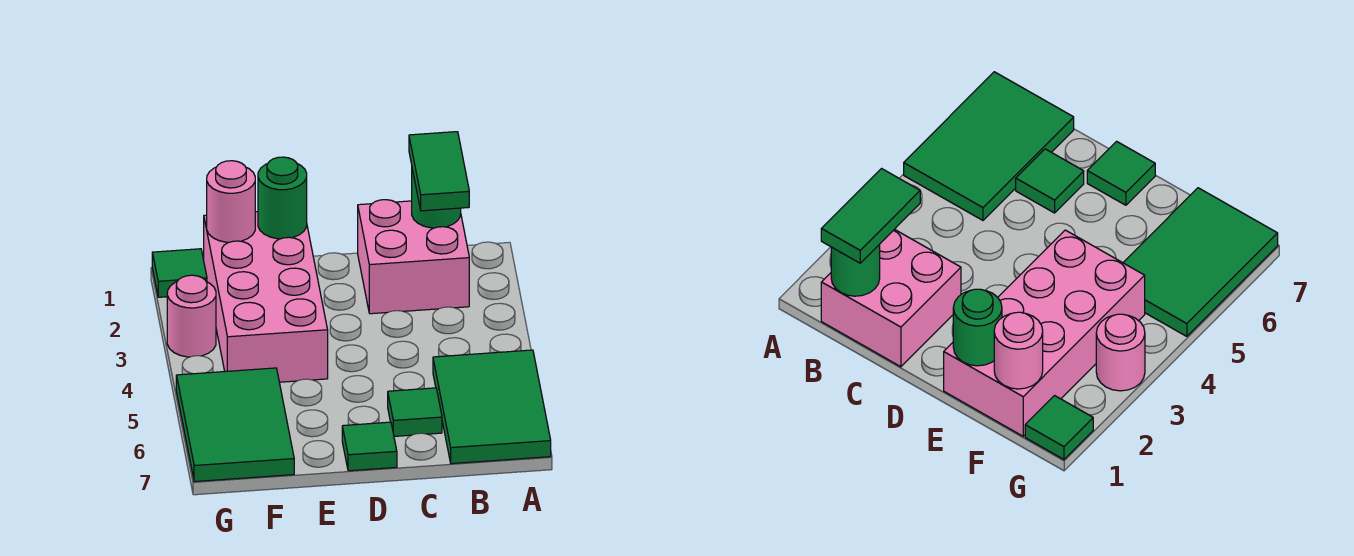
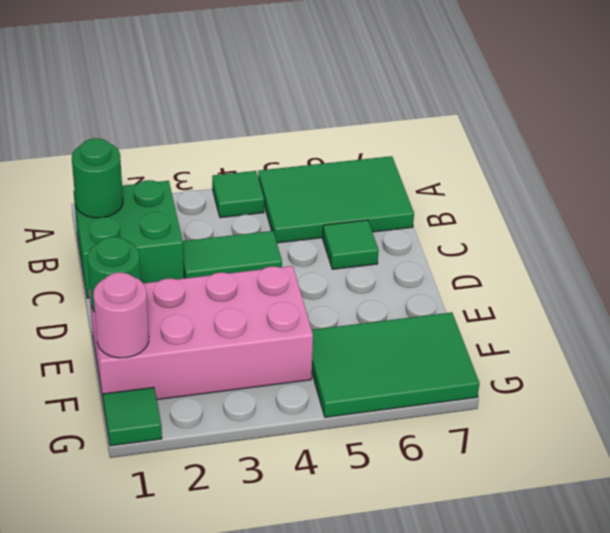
pink brick B1:C2 level 1 -> green brick B1:C2 level 1
green tile B1:B2 level 3 -> green tile C3:C4 level 1
green tile D7 level 1 -> green tile A4 level 1
pink round brick G3 level 1 -> none

